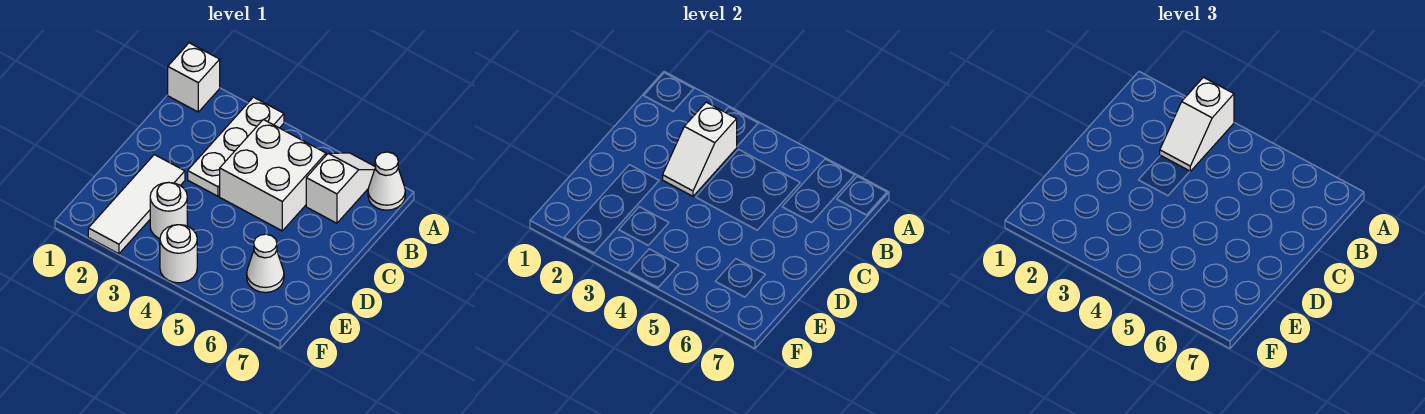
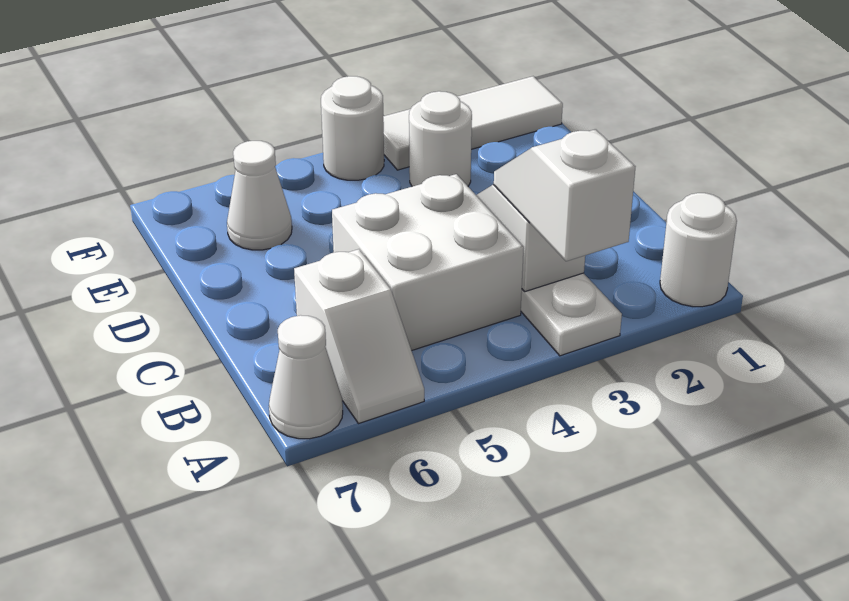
white brick A1 level 1 -> white round brick A1 level 1
white tile D2:F2 level 1 -> white tile F1:F3 level 1

